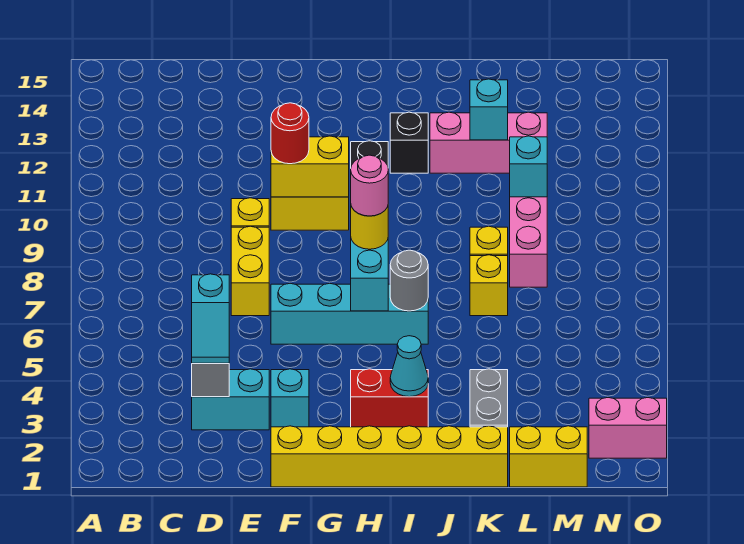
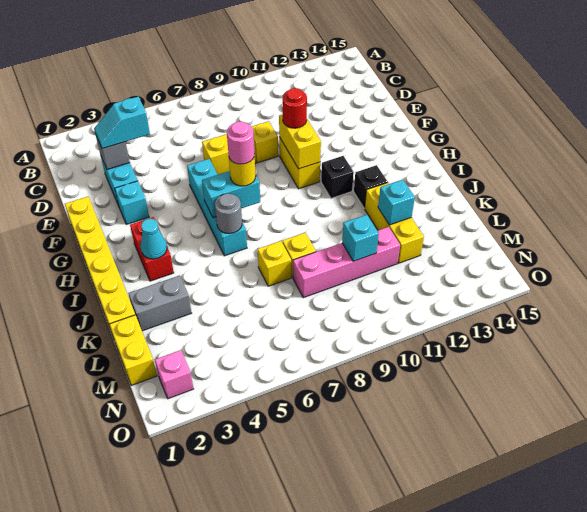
pink brick J12:L12 level 1 -> yellow brick J12:L12 level 1
pink brick N2:O2 level 1 -> pink brick N2 level 1

